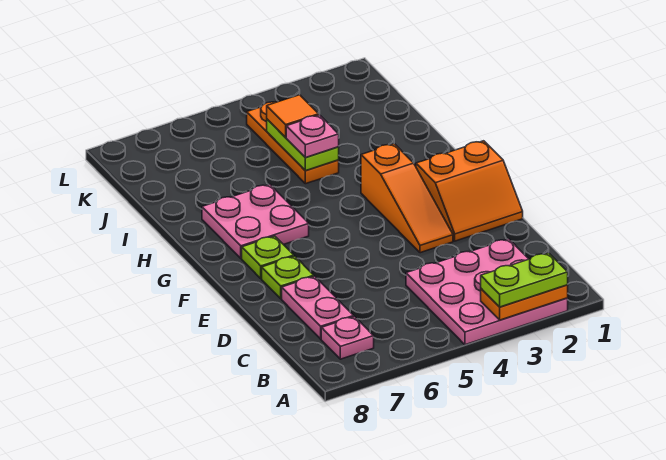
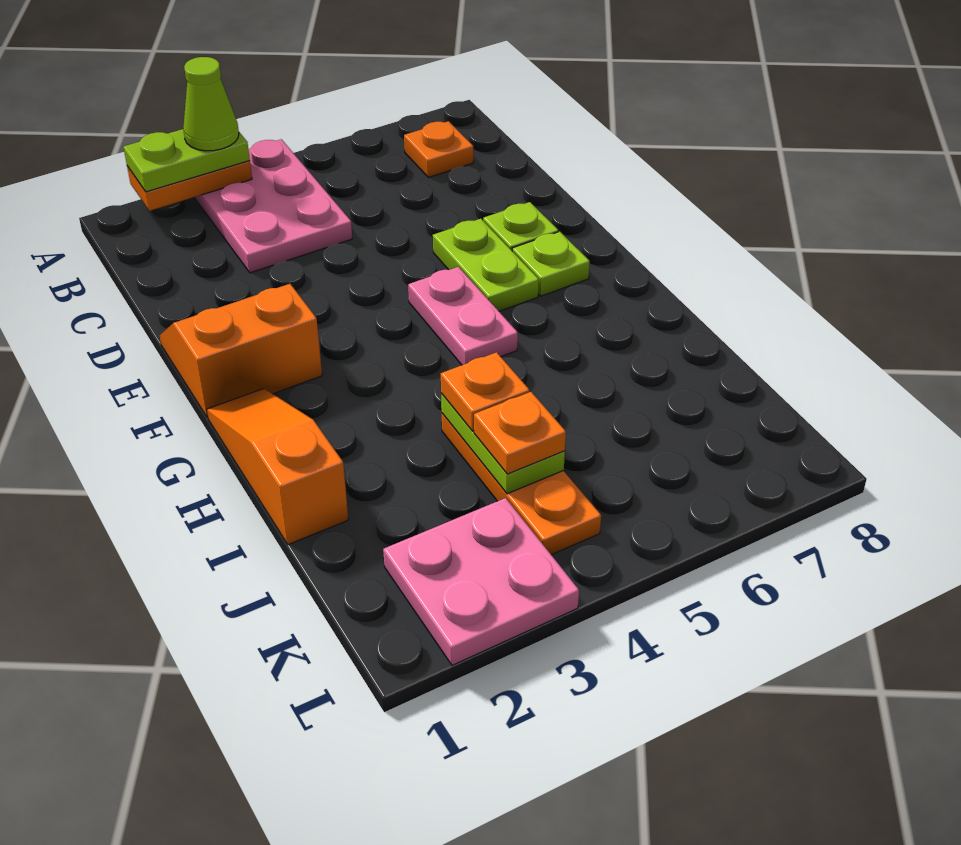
pink plate A2:C4 level 1 -> pink plate A3:C4 level 1
none -> lime cone A3 level 4
pink plate B7 level 1 -> orange plate B7 level 1
pink plate C7:D7 level 1 -> pink plate F5:G5 level 1
orange slope E3:G3 level 1 top G -> orange slope G1:I1 level 1 top I
none -> lime plate E6:F6 level 1
pink plate G6:H7 level 1 -> pink plate K2:L3 level 1
pink plate I4 level 3 -> orange plate I4 level 3
orange tile J4 level 3 -> orange plate J4 level 3

